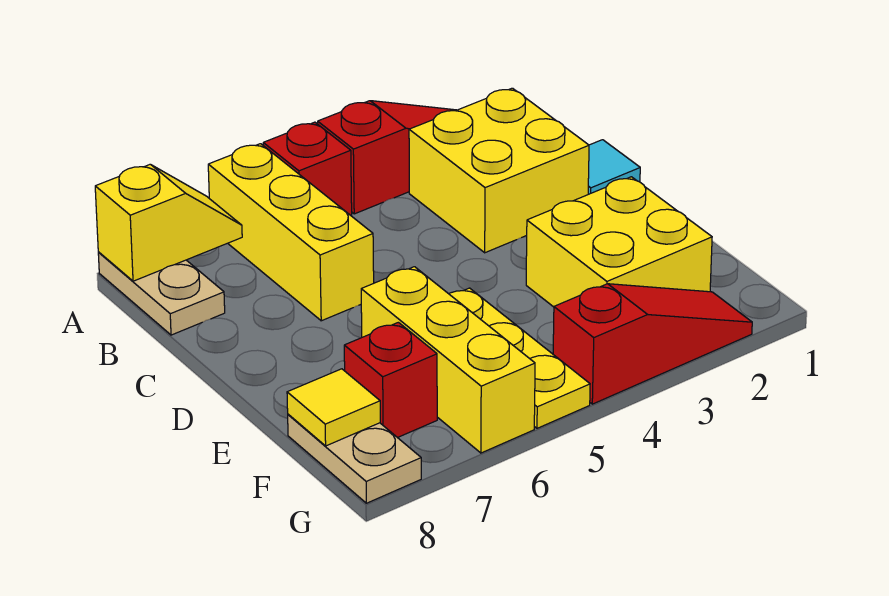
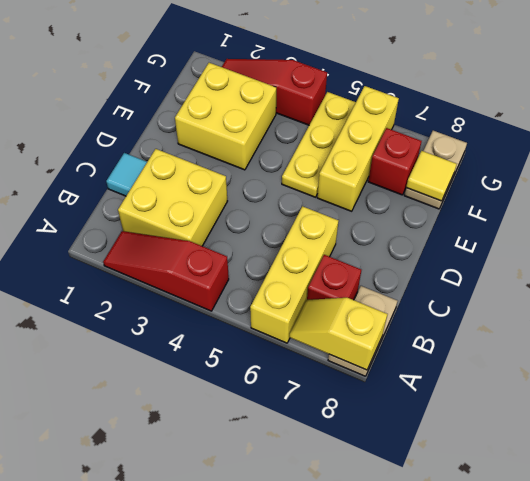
red brick A5 level 1 -> red brick B7 level 1

